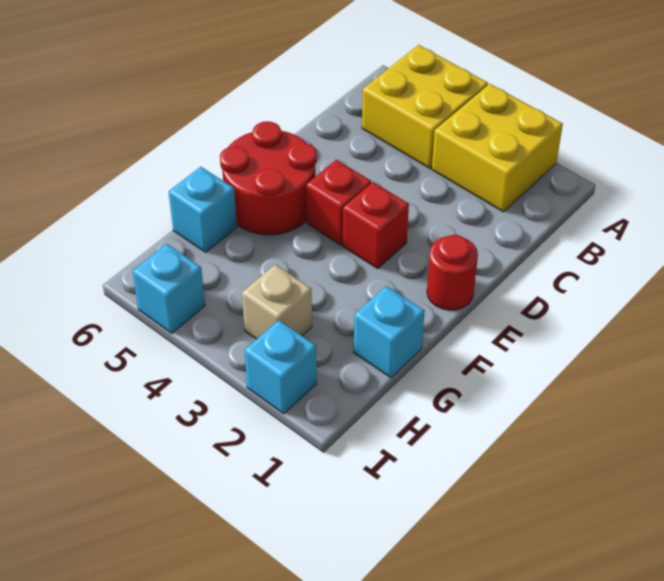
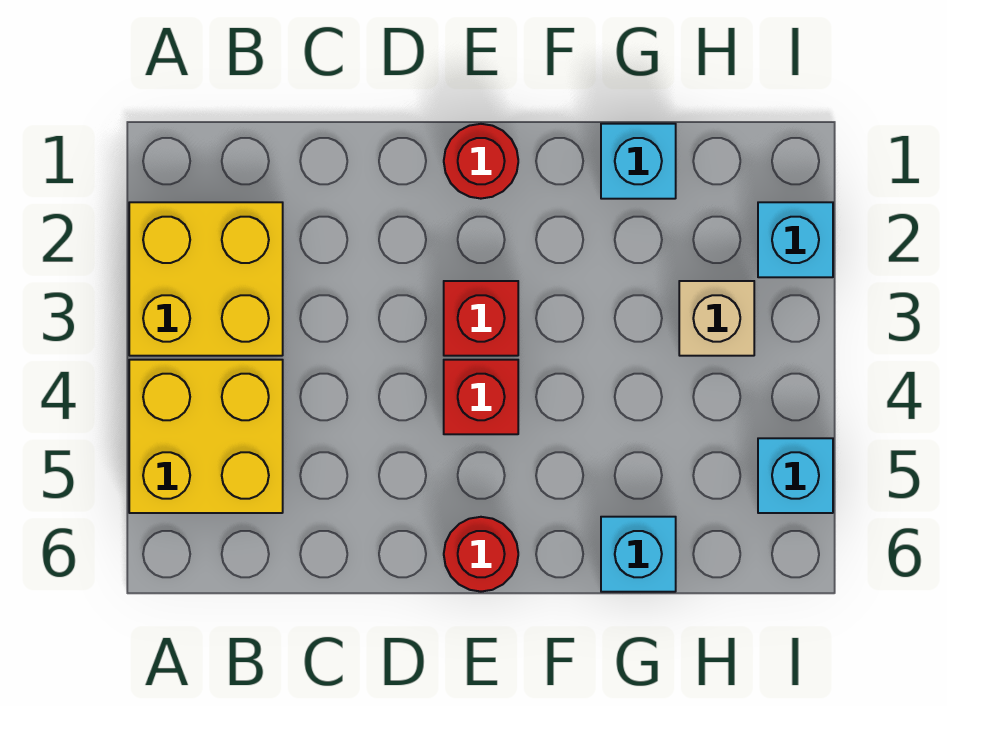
red round brick E5:F6 level 1 -> red round brick E6 level 1

